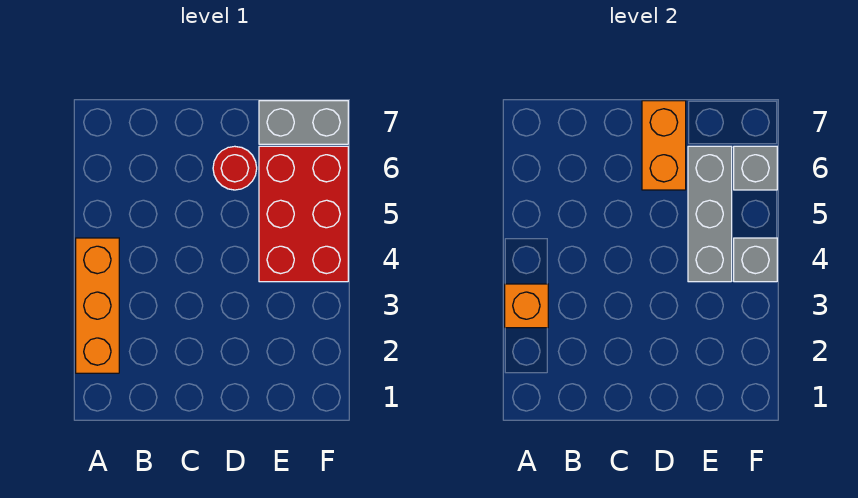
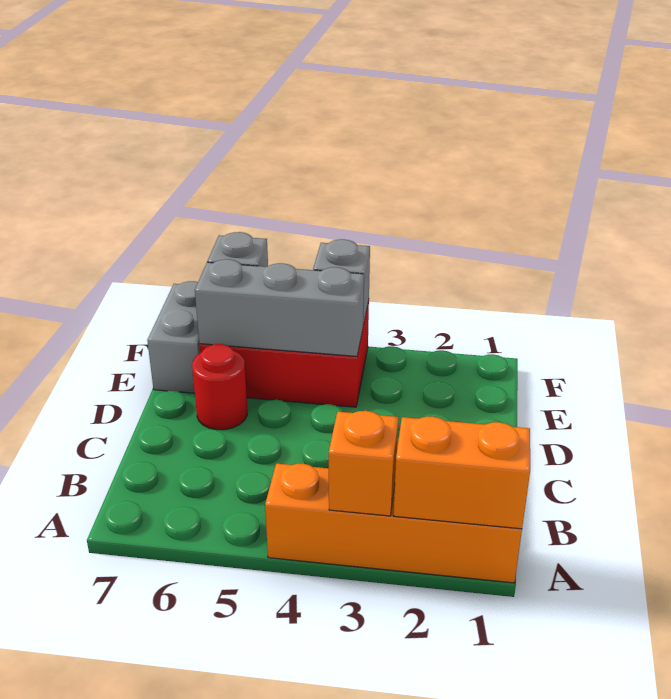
orange brick A2:A4 level 1 -> orange brick A1:A4 level 1
orange brick D6:D7 level 2 -> orange brick A1:A2 level 2

